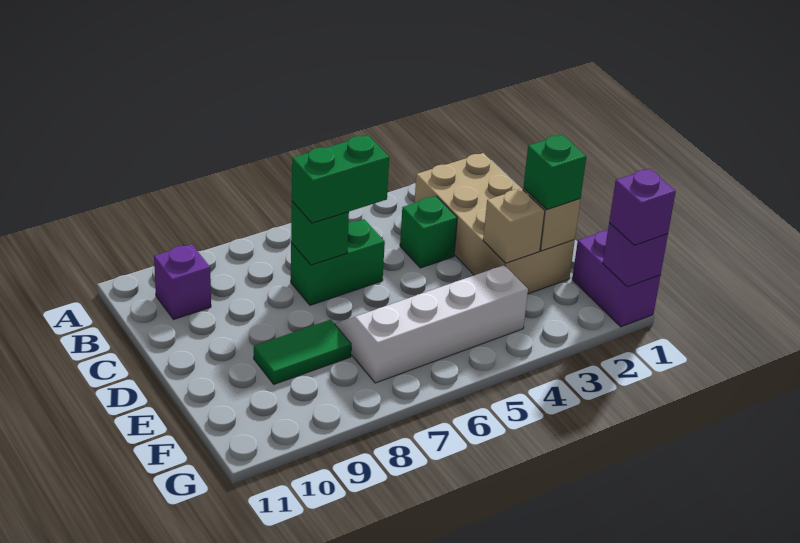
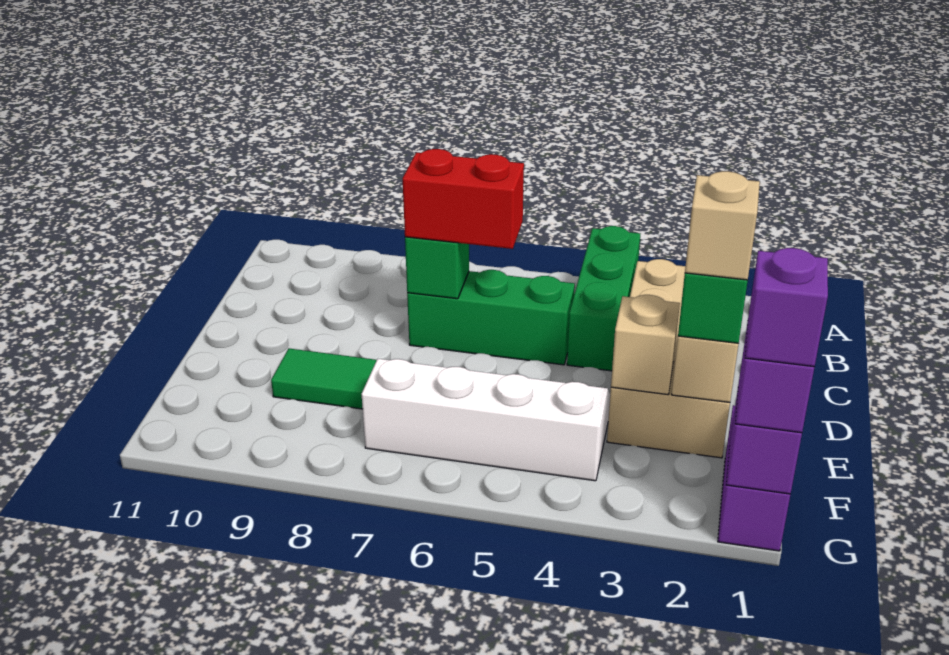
purple brick B10 level 1 -> purple brick G1 level 4
green brick C4 level 1 -> green brick A4:C4 level 1
green brick C6:C7 level 1 -> green brick C5:C7 level 1
green brick C6:C7 level 3 -> red brick C6:C7 level 3
none -> tan brick E2 level 4

